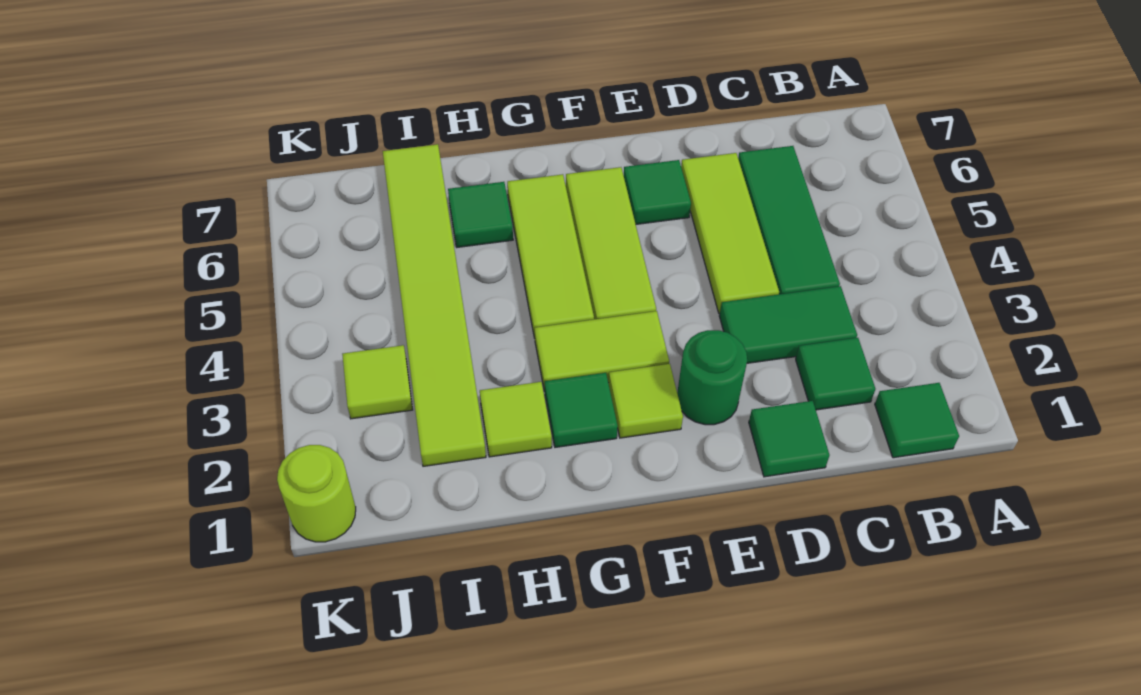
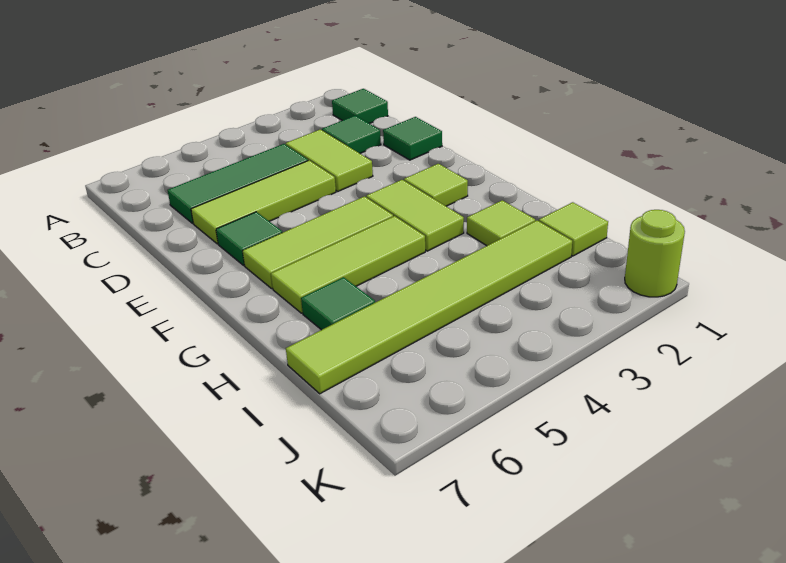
green tile C3:D3 level 1 -> lime tile C3:D3 level 1
green round brick E2 level 1 -> none
green tile G2 level 1 -> none
lime tile J3 level 1 -> lime tile I1 level 1

